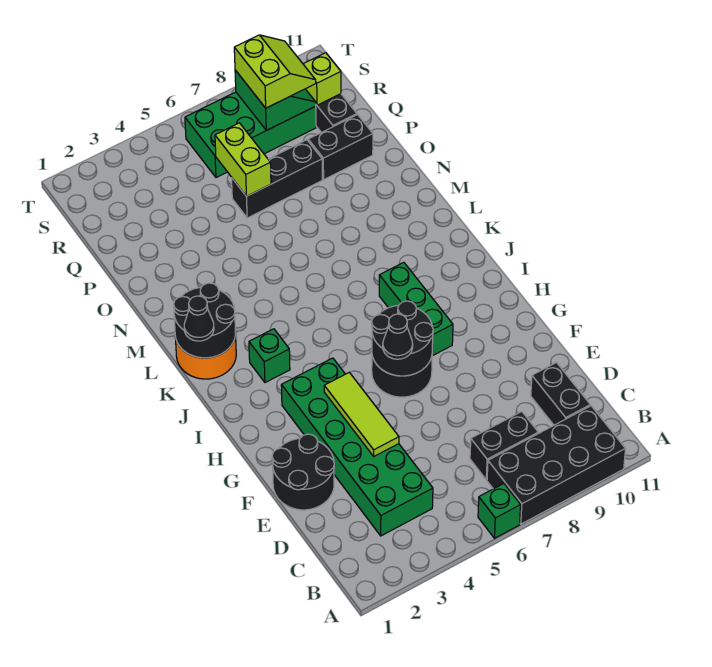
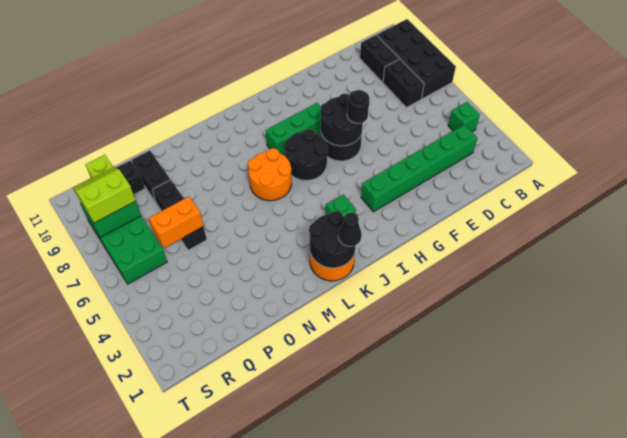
green brick A6 level 1 -> green brick B4 level 1
green brick C3:H4 level 1 -> green brick C3:H3 level 1
black brick C10:D10 level 1 -> black brick C9:C10 level 1
black round brick E1:F2 level 1 -> black round brick I6:J7 level 1
lime tile E4:G4 level 2 -> none
black cone G6 level 3 -> black round brick G6 level 3
none -> orange round brick K6:L7 level 1
lime brick P6:Q6 level 2 -> orange brick P6:Q6 level 2

